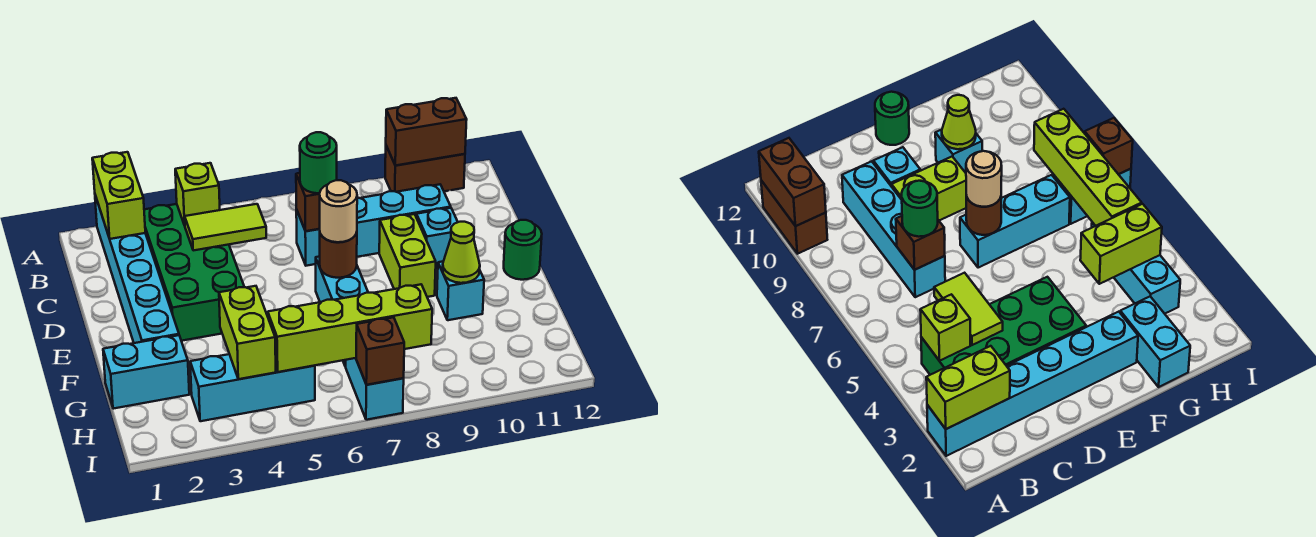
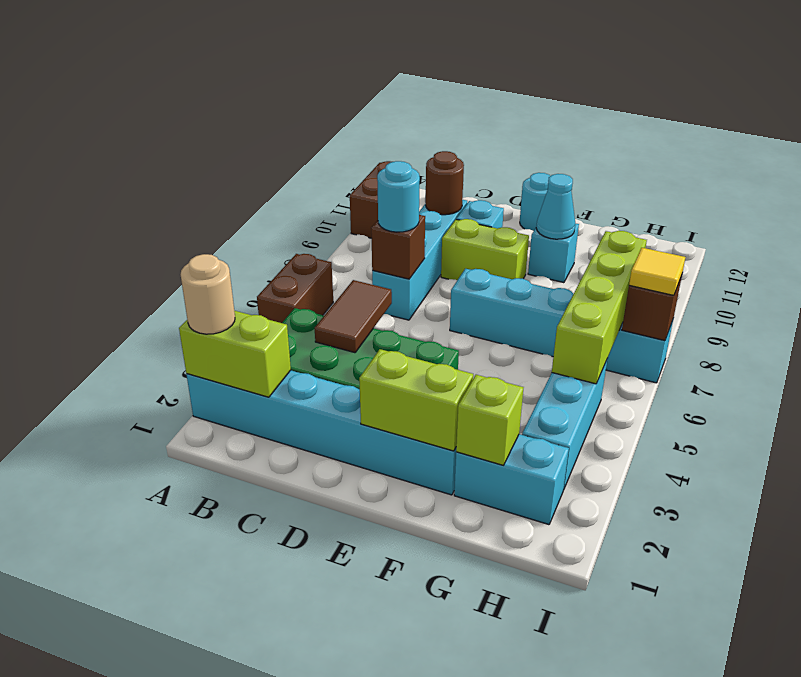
brown brick A10:A11 level 2 -> brown brick A5:A6 level 1
lime brick B4 level 2 -> lime brick G2 level 2
lime tile C4:C5 level 2 -> brown tile C4:C5 level 2
green round brick C7 level 3 -> cyan round brick C7 level 3
brown round brick E7 level 2 -> brown round brick C10 level 2
tan round brick E7 level 3 -> tan round brick A2 level 3
green round brick E12 level 1 -> cyan round brick E12 level 1
lime cone F10 level 2 -> cyan cone F10 level 2
cyan brick G1:G2 level 1 -> cyan brick G2:H2 level 1
lime brick G4:H4 level 2 -> lime brick E2:F2 level 2
none -> yellow tile I7 level 3

